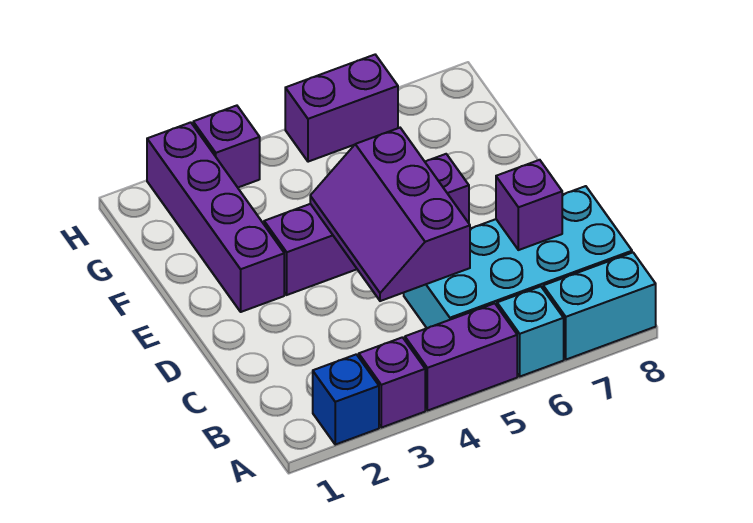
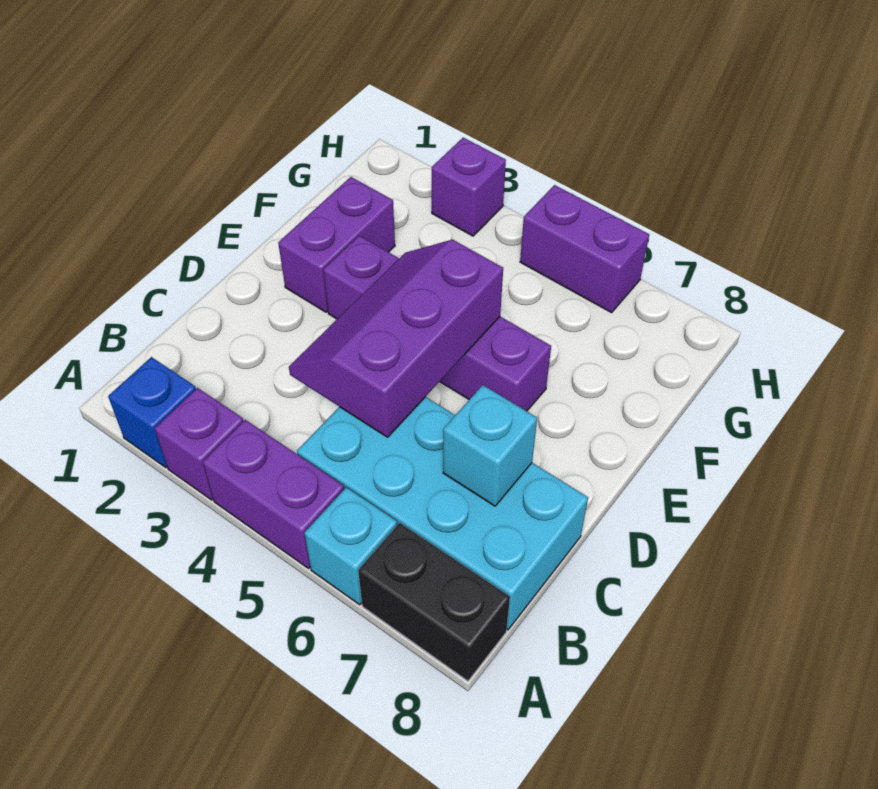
cyan brick A7:A8 level 1 -> black brick A7:A8 level 1
purple brick C7 level 2 -> cyan brick C7 level 2
purple brick E2:H2 level 1 -> purple brick E2:F2 level 1

